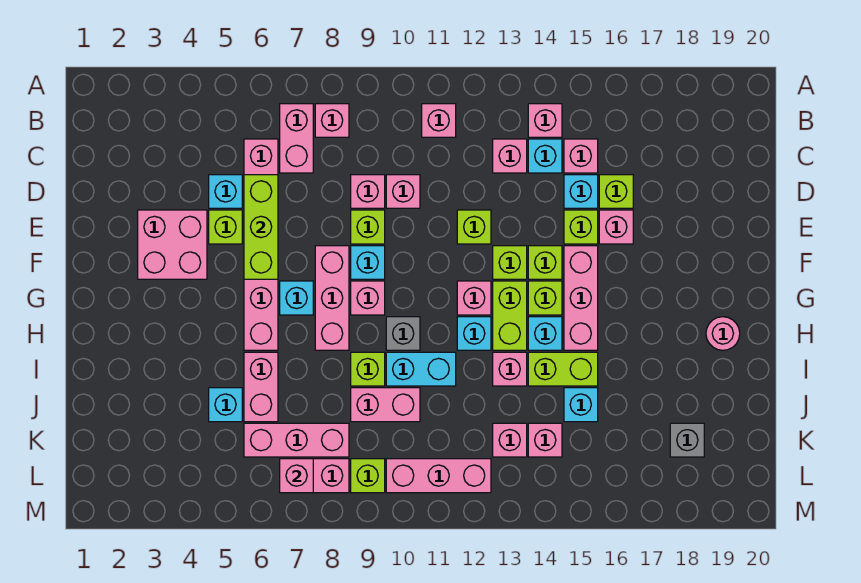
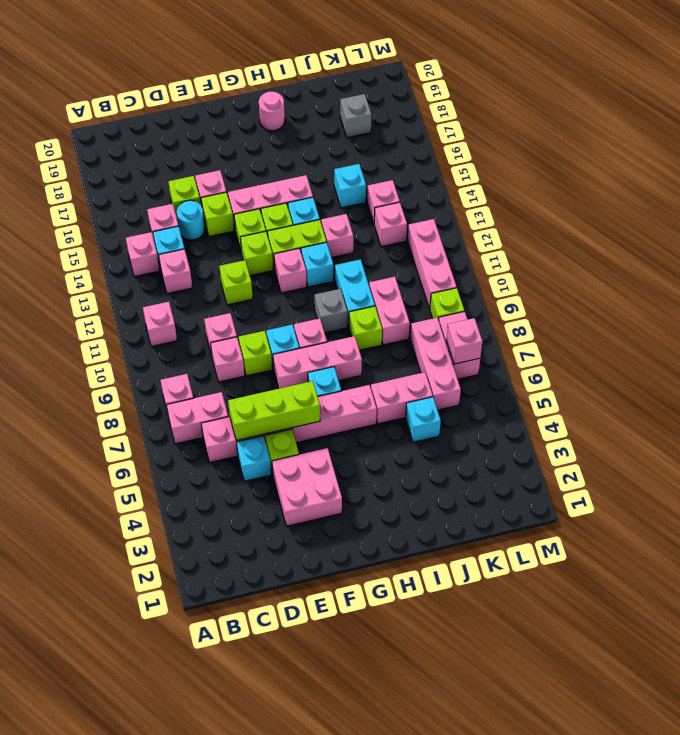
cyan brick D15 level 1 -> cyan round brick D15 level 1
lime brick I14:I15 level 1 -> none

